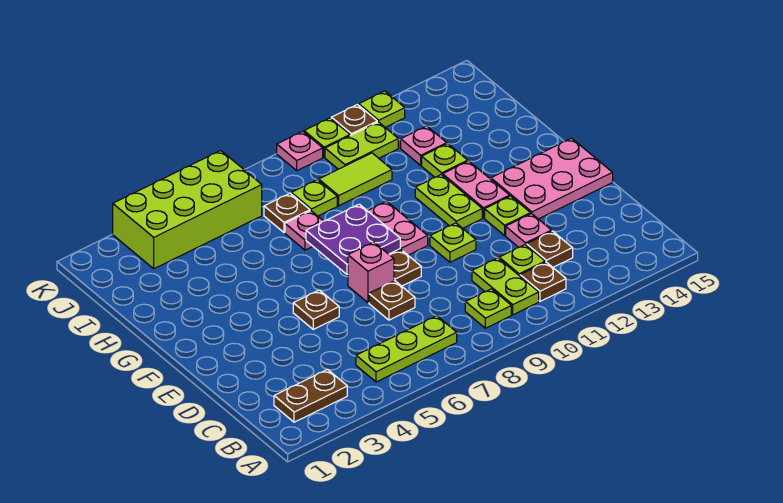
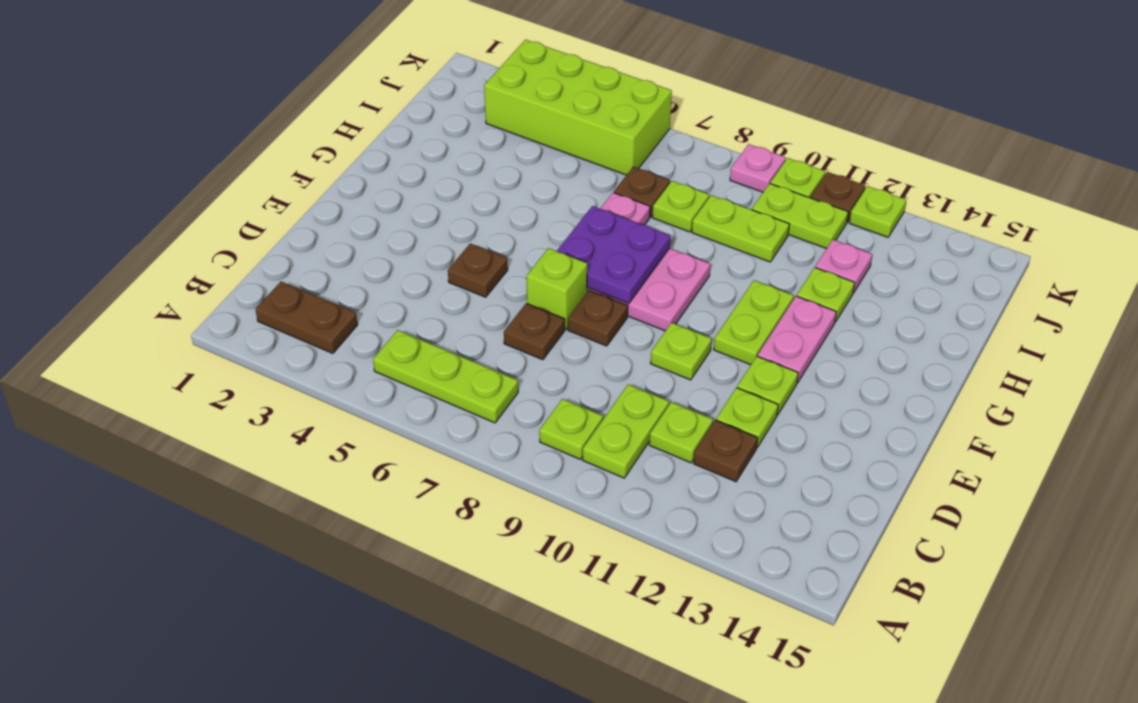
brown plate B11 level 1 -> none
pink plate D12 level 1 -> lime plate D12 level 1
pink brick E7 level 1 -> lime brick E7 level 1
pink plate E13:F15 level 1 -> none
lime tile I9:I10 level 1 -> lime plate I9:I10 level 1

